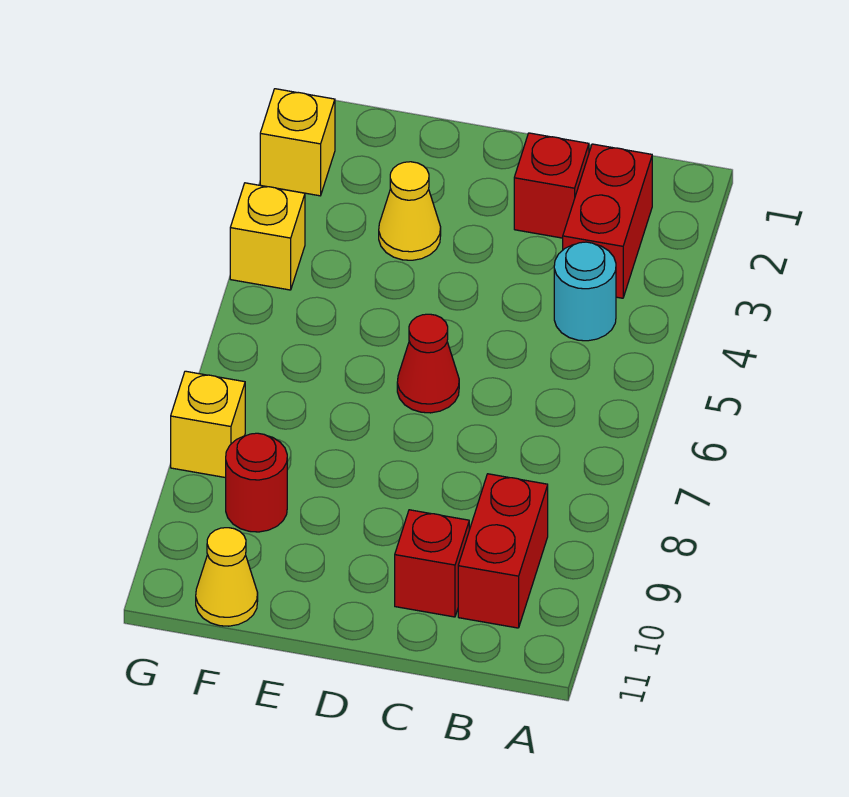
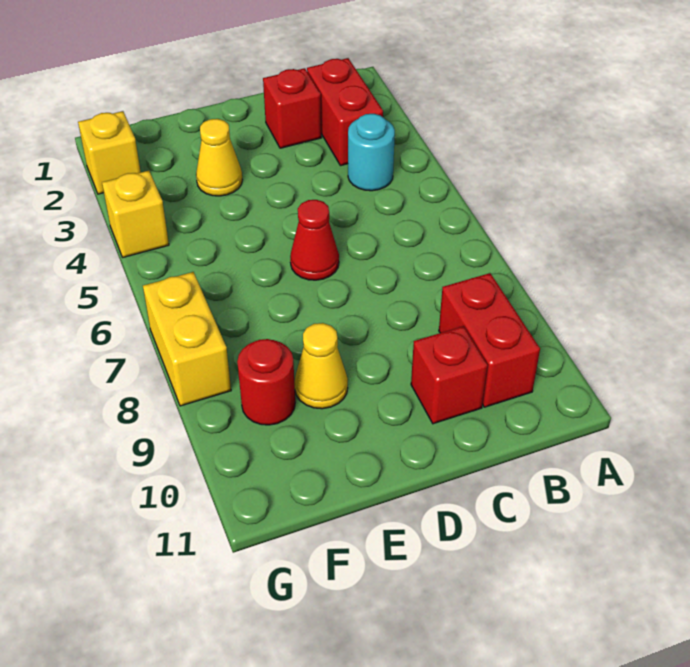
yellow cone F11 level 1 -> yellow cone E9 level 1
yellow brick G8 level 1 -> yellow brick G7:G8 level 1

